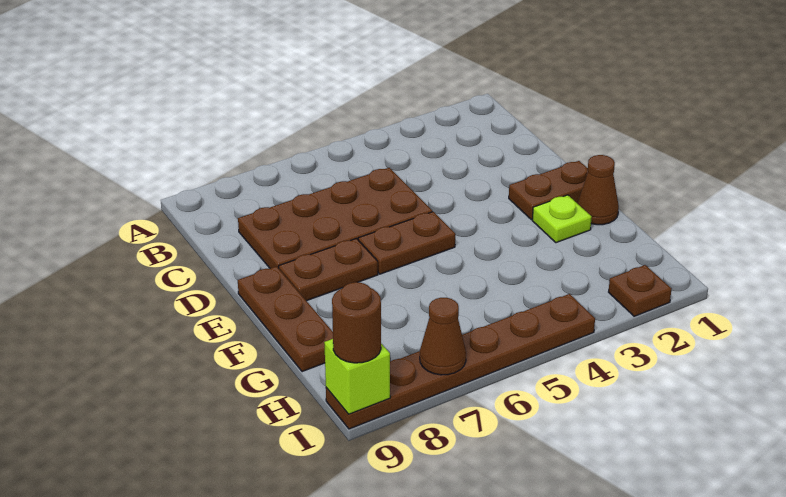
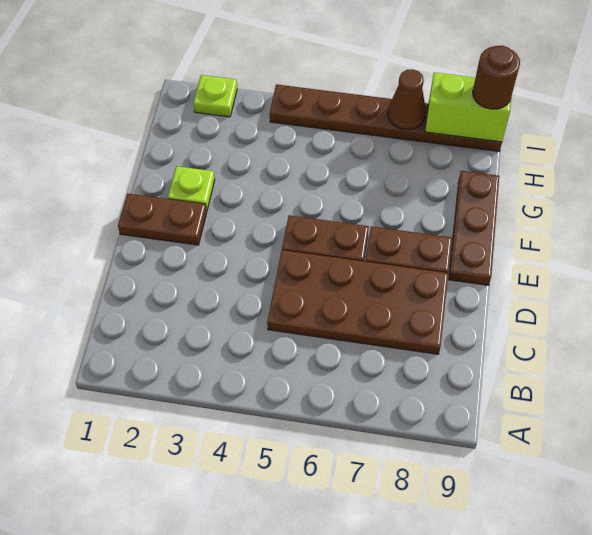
brown cone F1 level 1 -> none
brown plate I2 level 1 -> lime plate I2 level 1
lime brick I9 level 2 -> lime brick I8:I9 level 2

